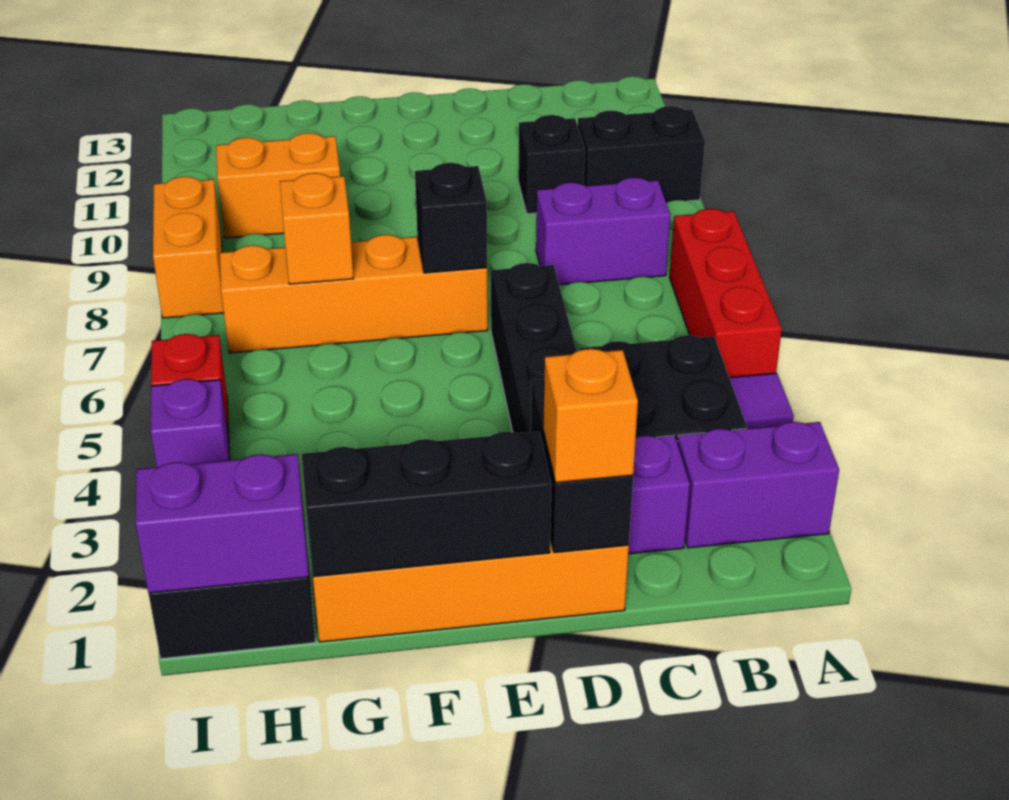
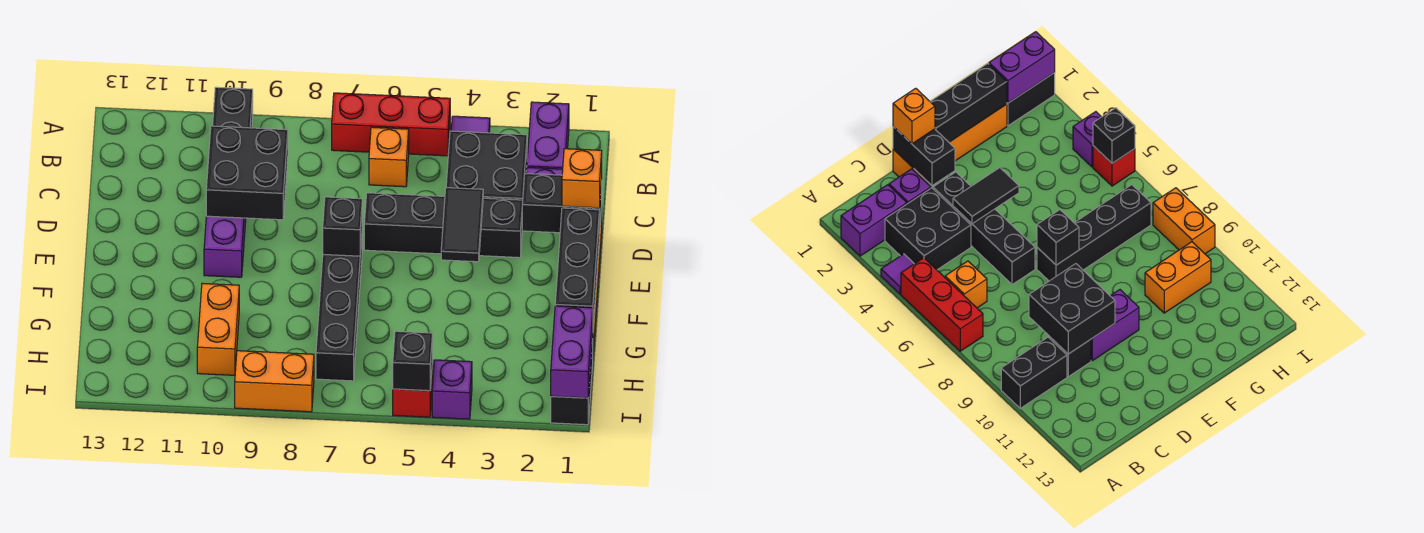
purple brick B8:C8 level 1 -> purple brick D10:E10 level 1
none -> black brick C9:D10 level 2
none -> black tile D4:E4 level 2
orange brick E7:H7 level 1 -> black brick E7:H7 level 1
orange brick G7 level 2 -> orange brick B6 level 1
none -> black brick I5 level 2

